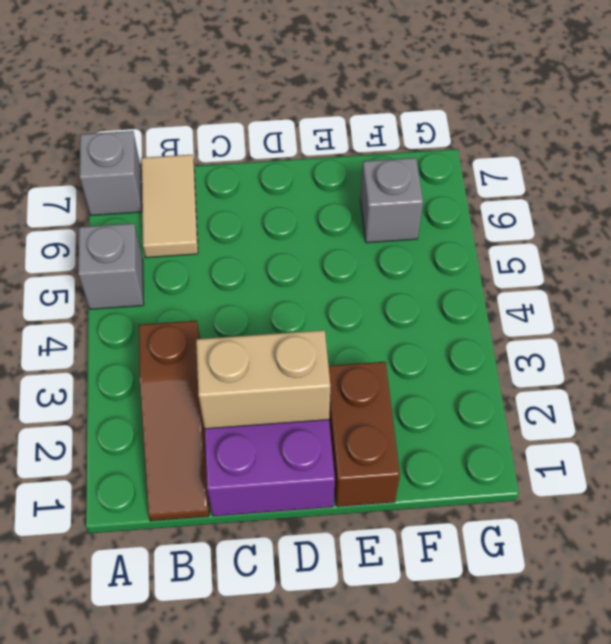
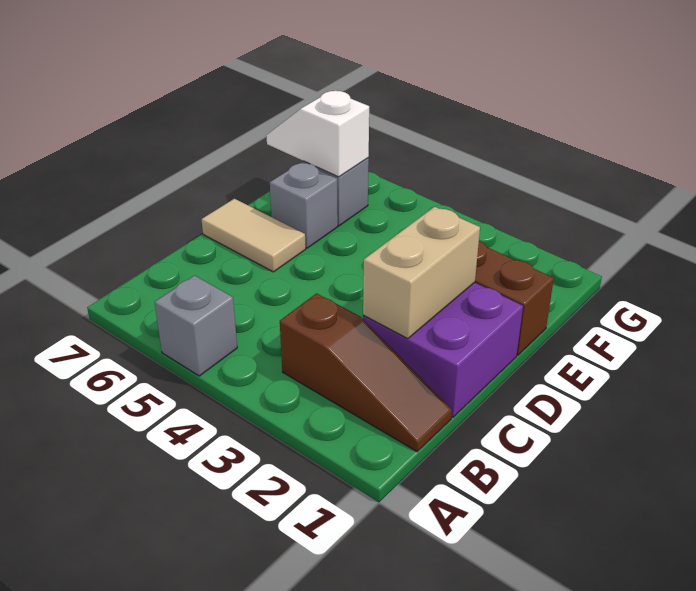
grey brick A7 level 1 -> grey brick E6 level 1
tan tile B6:B7 level 1 -> tan tile D6:D7 level 1
none -> white slope F6:F7 level 2 top 6

